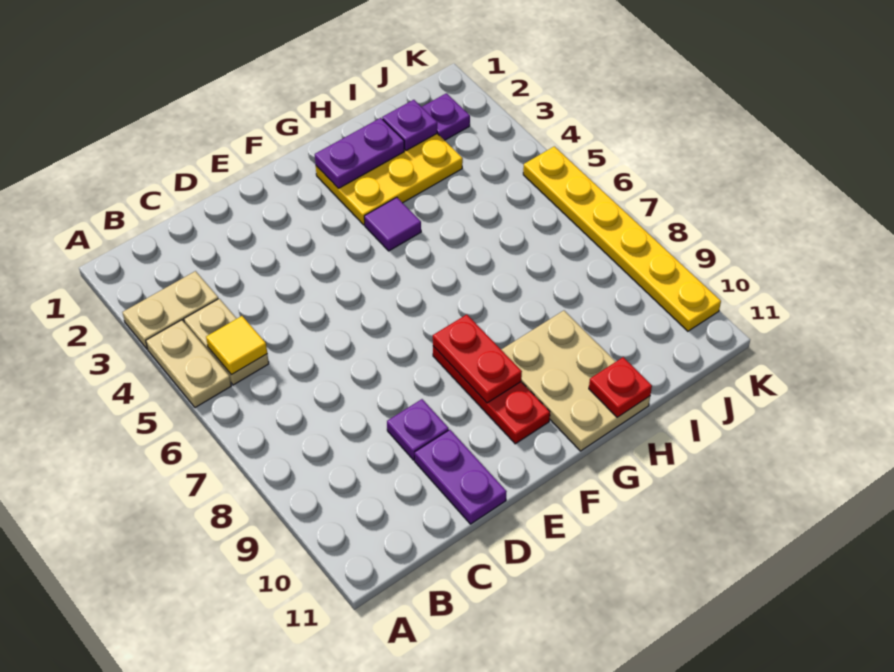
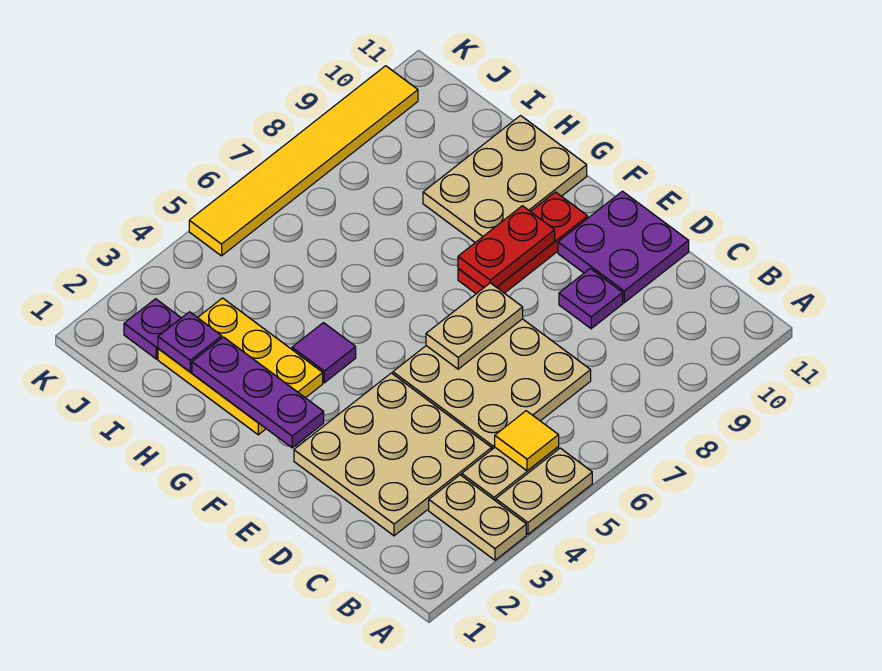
none -> tan plate C2:E4 level 1
none -> tan plate C5:E7 level 1
purple plate D10:D11 level 1 -> purple plate D10:E11 level 1
none -> tan plate E6:E7 level 2
purple plate G2:H2 level 2 -> purple plate F2:H2 level 2
red plate H11 level 2 -> none
yellow plate K5:K10 level 1 -> yellow tile K5:K10 level 1

